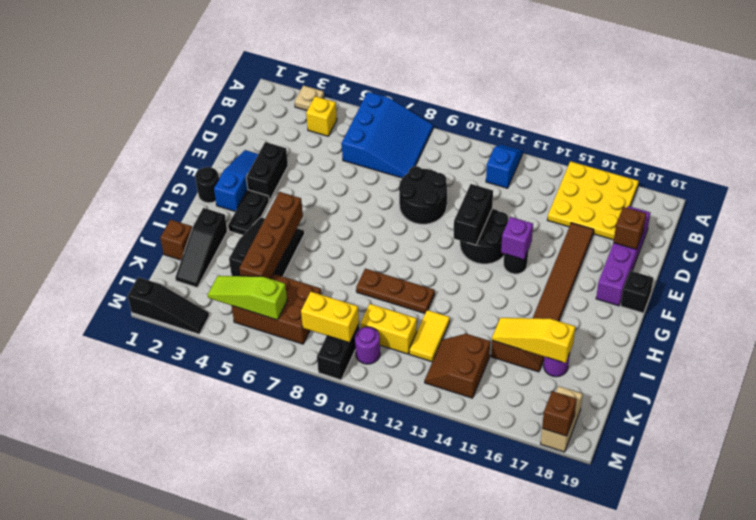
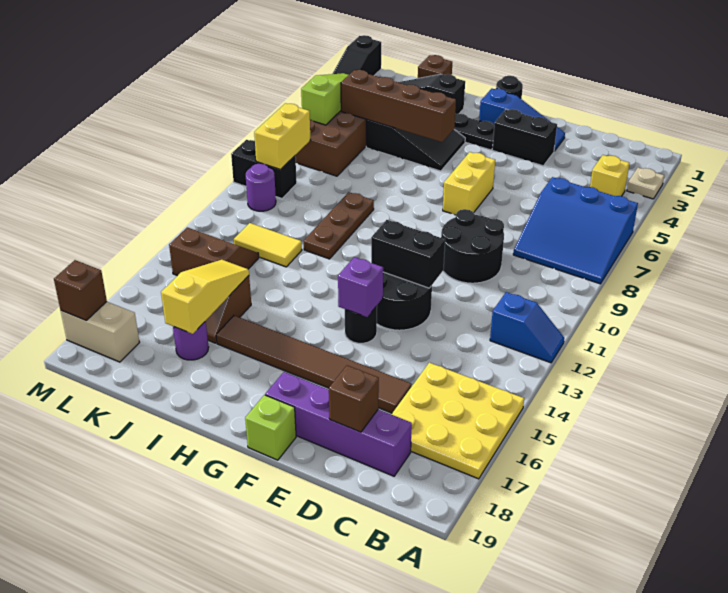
black brick F19 level 1 -> lime brick F19 level 1
yellow brick K10:K11 level 1 -> yellow brick F6:F7 level 1

